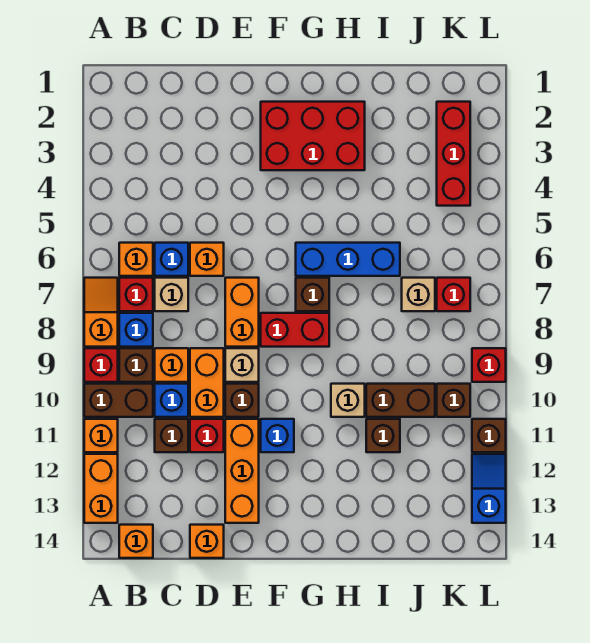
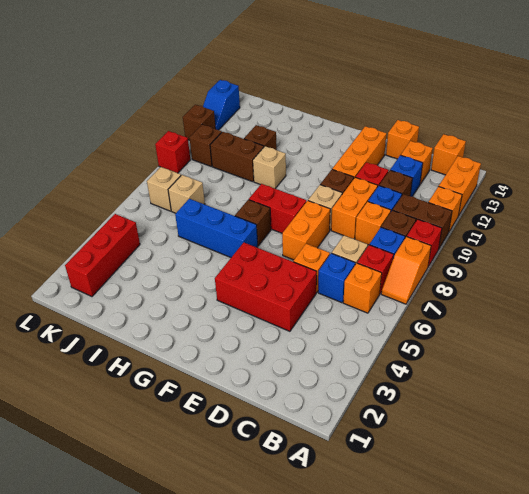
none -> orange brick C13 level 1
red brick F2:H3 level 1 -> red brick D4:F5 level 1
blue brick F11 level 1 -> blue brick C12 level 1
red brick K7 level 1 -> tan brick K7 level 1

